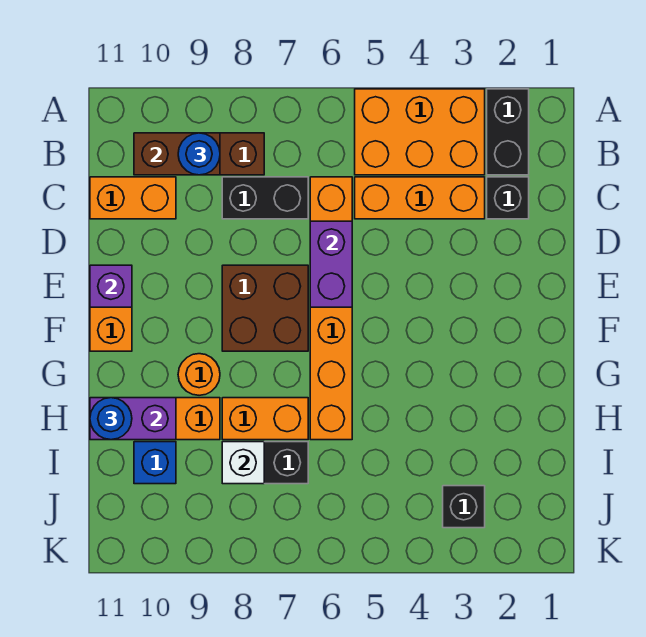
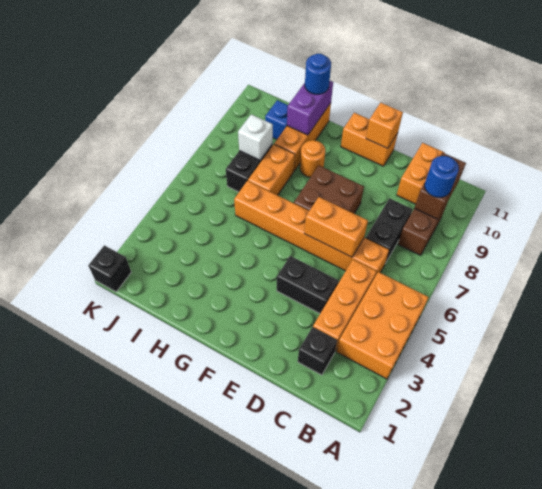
black brick A2:B2 level 1 -> black brick D4:E4 level 1
purple brick D6:E6 level 2 -> orange brick D6:E6 level 2
purple brick E11 level 2 -> orange brick E11 level 2
black brick J3 level 1 -> black brick K1 level 1

